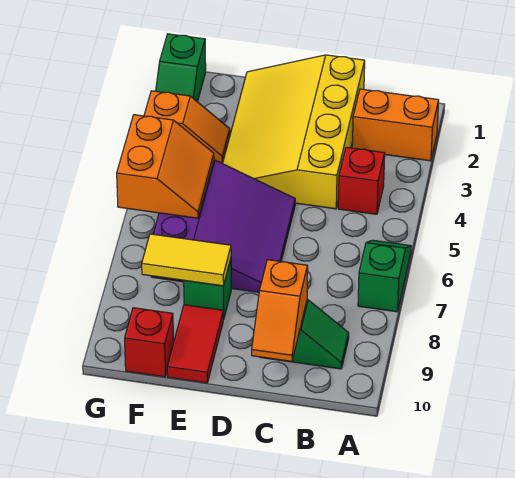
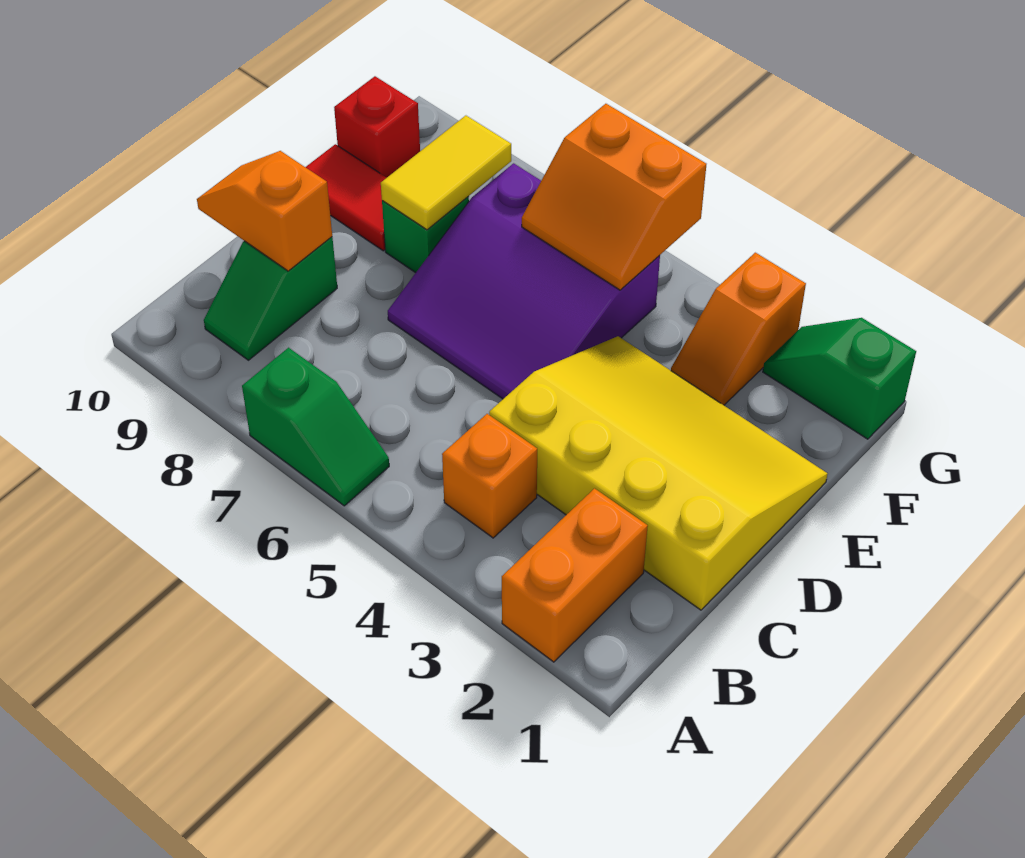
red brick B4 level 1 -> orange brick B4 level 1

